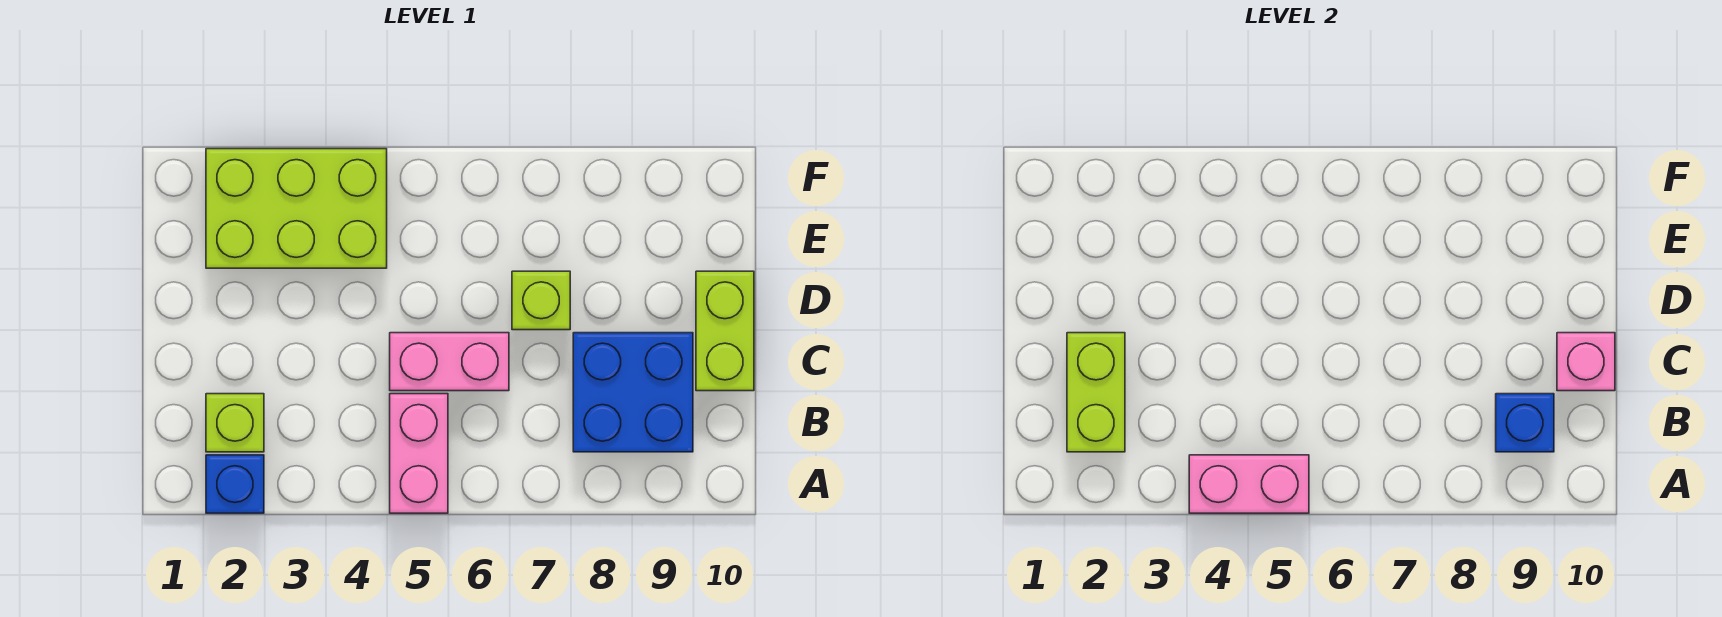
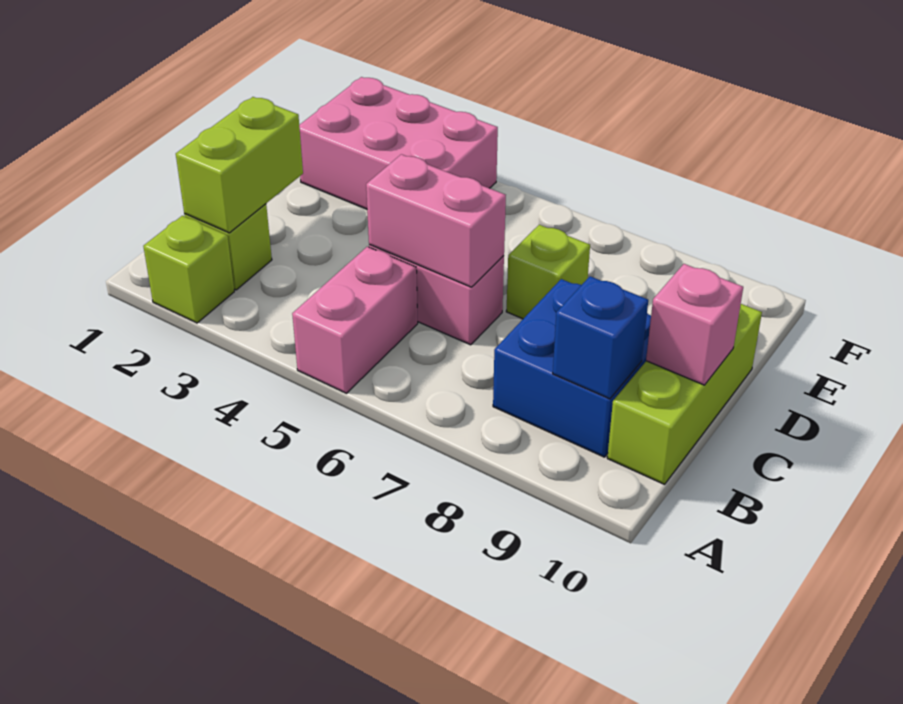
blue brick A2 level 1 -> lime brick A2 level 1
pink brick A4:A5 level 2 -> pink brick C5:C6 level 2
lime brick C10:D10 level 1 -> lime brick B10:D10 level 1
lime brick E2:F4 level 1 -> pink brick E2:F4 level 1

